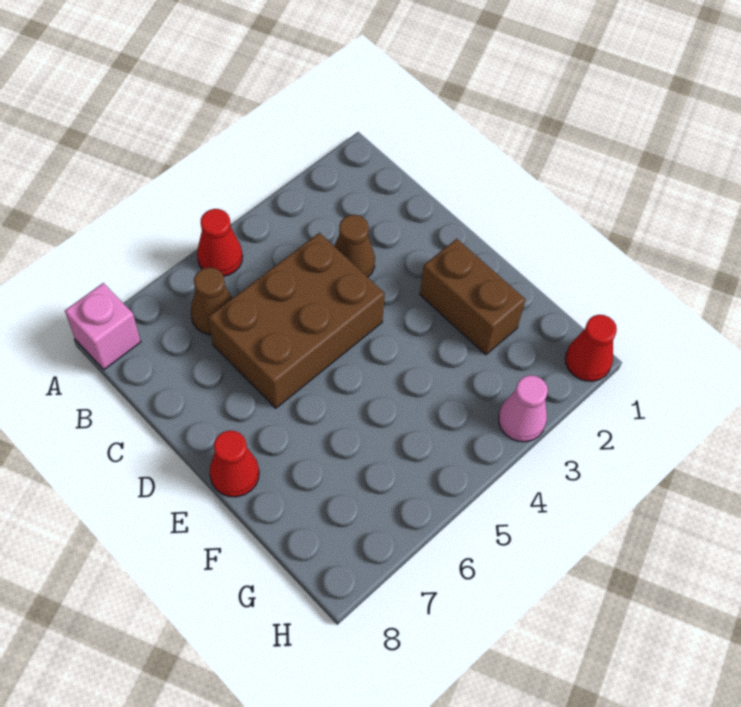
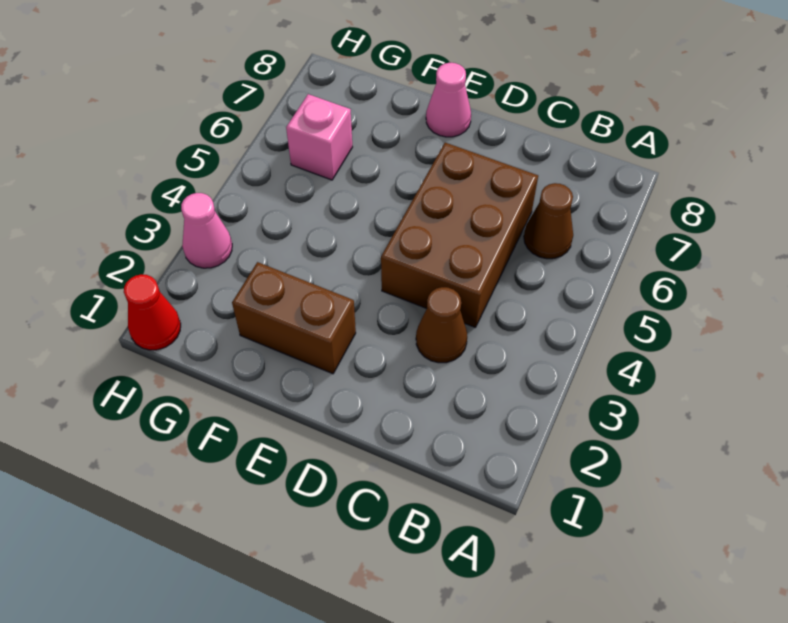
red cone A5 level 1 -> none
pink brick A8 level 1 -> pink brick G6 level 1
red cone E8 level 1 -> pink cone E8 level 1

